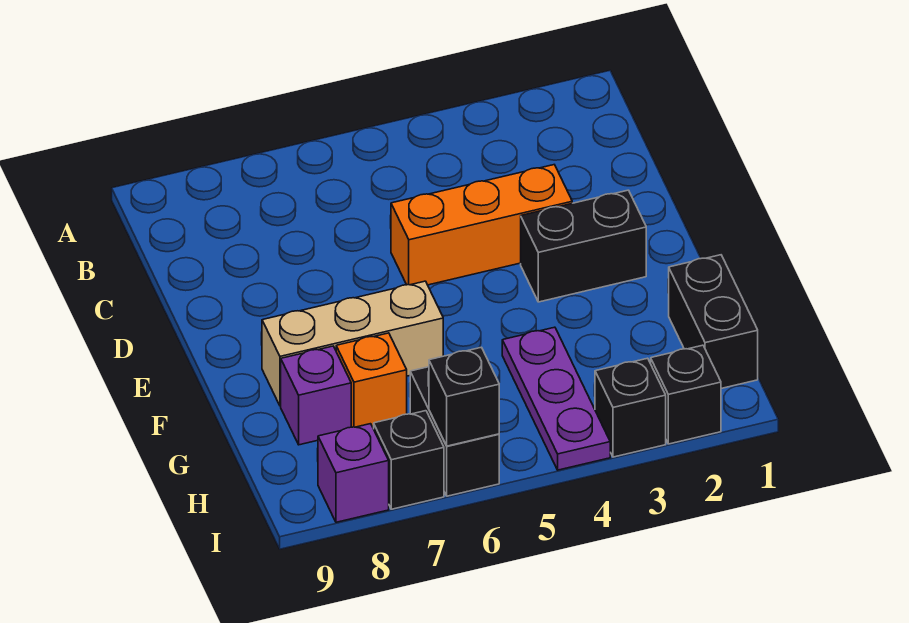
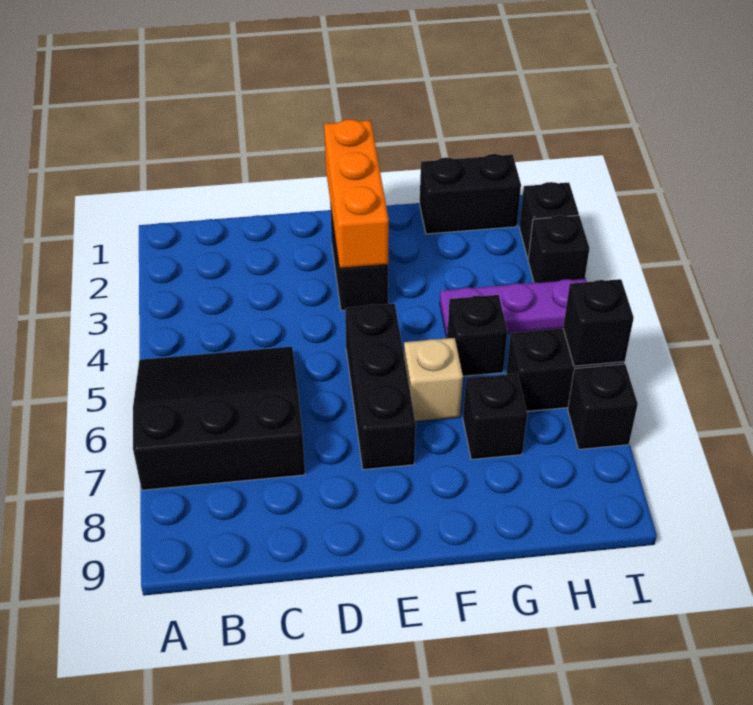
none -> black slope A5:C7 level 1 top 7
orange brick D3:D5 level 1 -> orange brick E1:E3 level 2
none -> black brick E5:E7 level 1
tan brick F6:F8 level 1 -> tan brick F6 level 1
none -> black brick G5 level 1
orange brick G7 level 1 -> black brick G7 level 1
purple brick G8 level 1 -> none
purple brick I8 level 1 -> none

